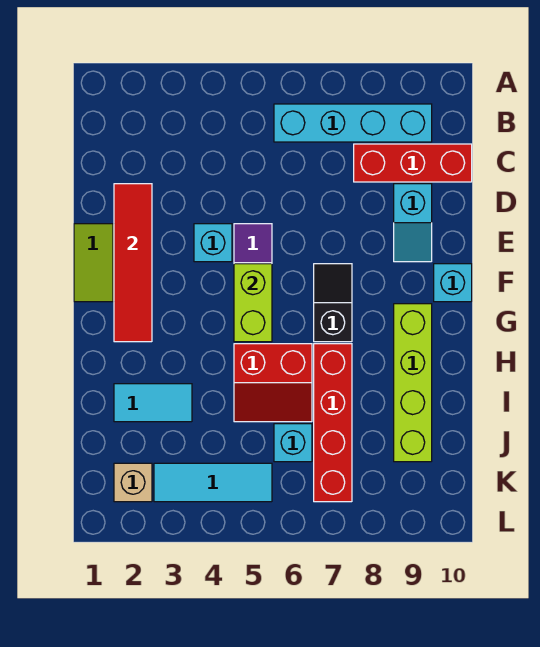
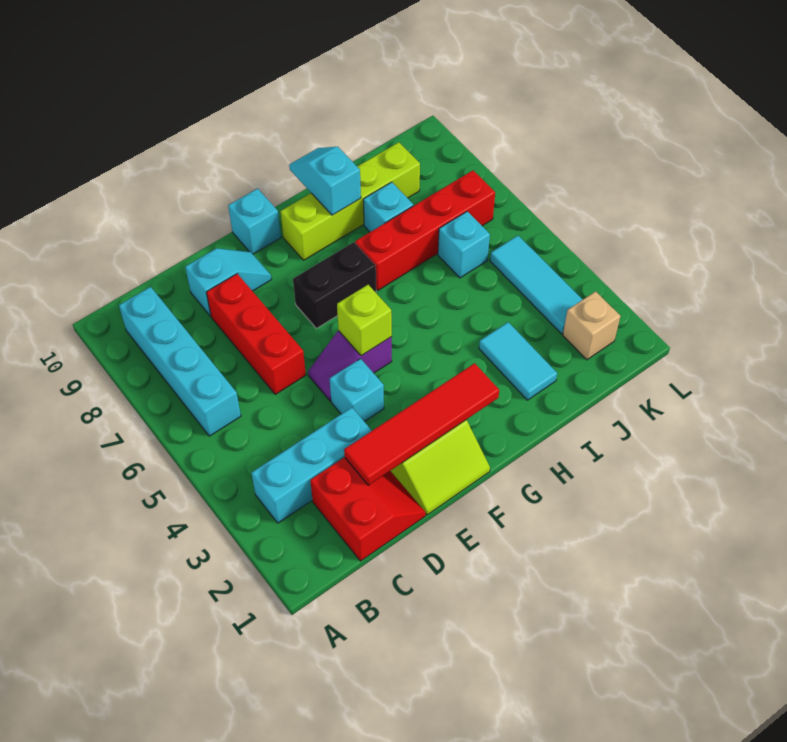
none -> cyan brick B3:D3 level 1
red brick C8:C10 level 1 -> red brick D6:D8 level 1
lime brick F5:G5 level 2 -> lime brick F5 level 2
black slope F7:G7 level 1 top G -> black brick F7:G7 level 1
red slope H5:I6 level 1 top H -> red slope C1:D2 level 1 top C
none -> cyan slope H9:H10 level 2 top 9
none -> cyan brick I8 level 1

